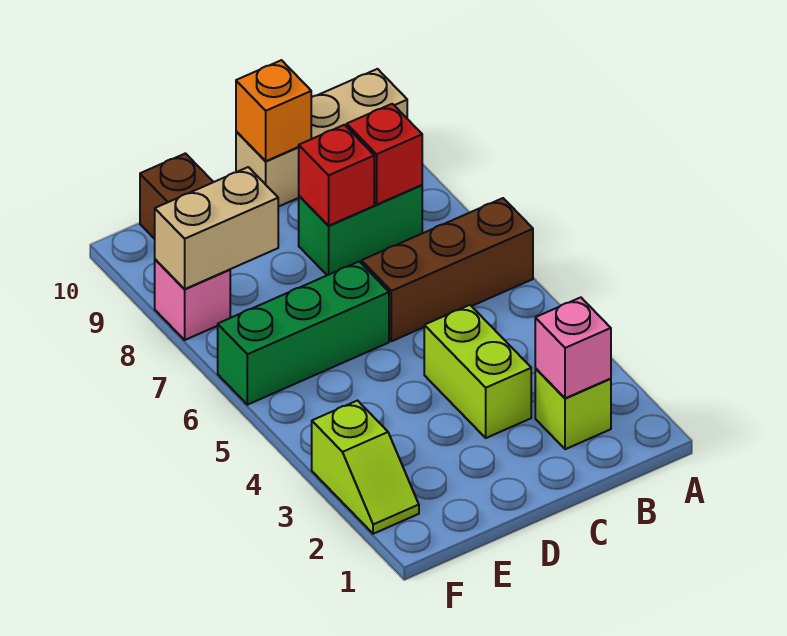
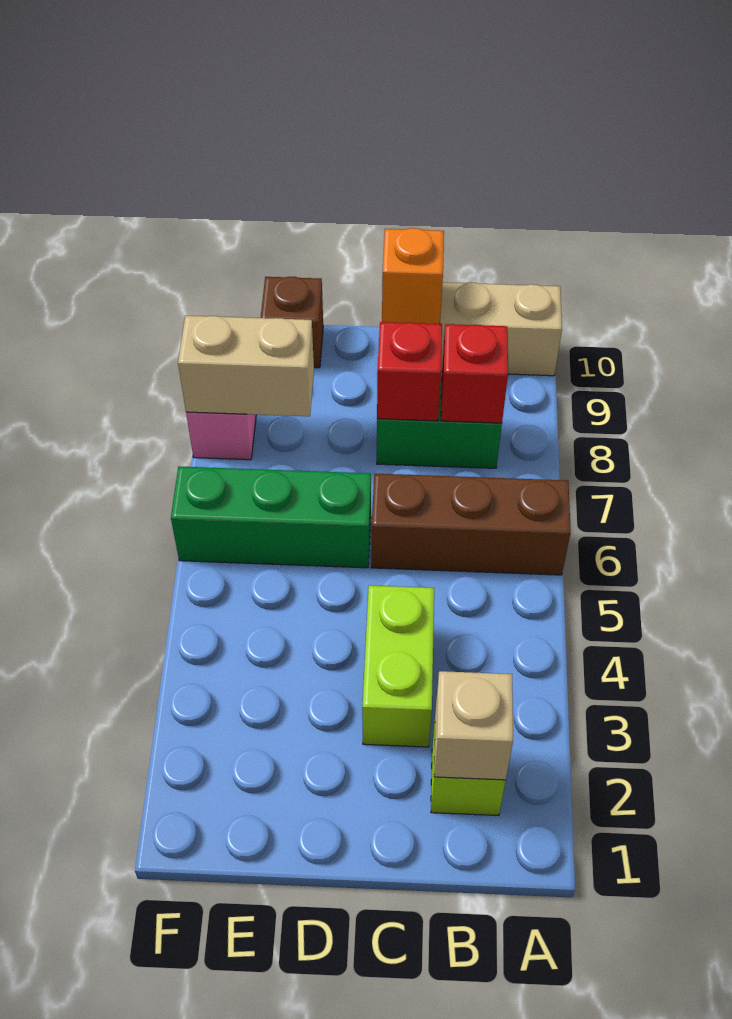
pink brick B2 level 2 -> tan brick B2 level 2
lime slope F2:F3 level 1 top 3 -> none

